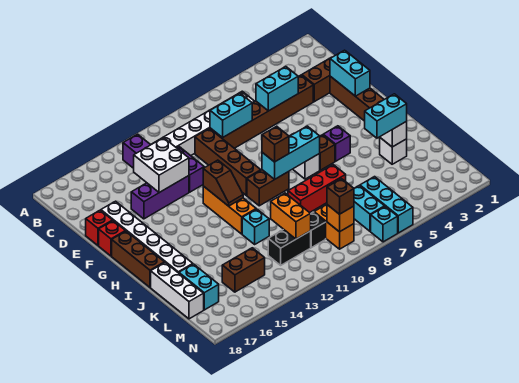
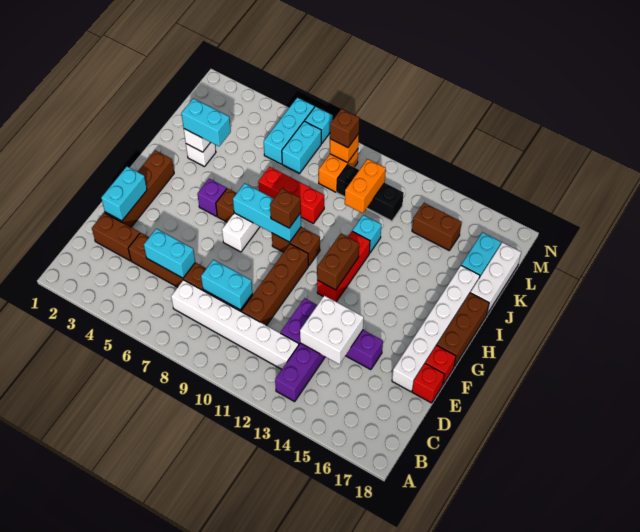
orange brick G12:I12 level 1 -> red brick G12:I12 level 1
brown slope G12:H12 level 2 top G -> brown brick G12:H12 level 2

